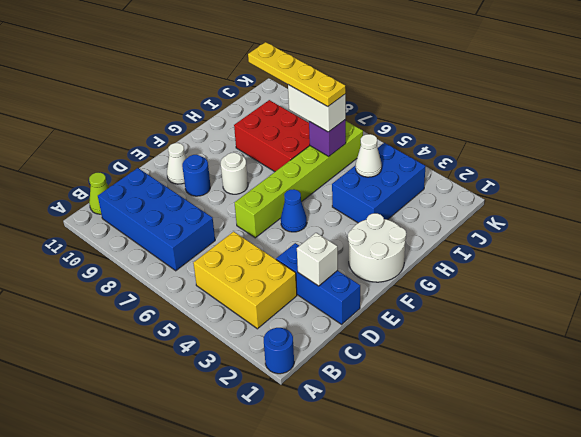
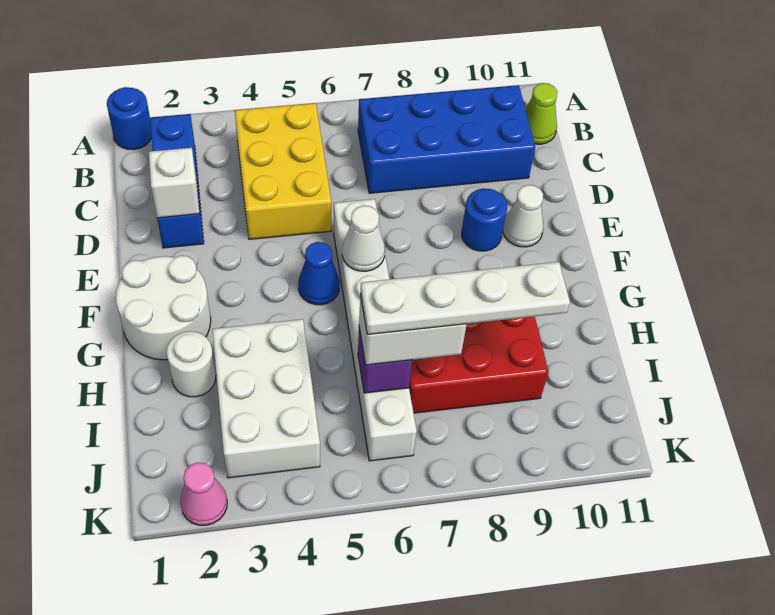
yellow brick B3:C5 level 1 -> yellow brick B4:D5 level 1
blue brick D1:D3 level 1 -> blue brick B2:D2 level 1
lime brick E6:J6 level 1 -> white brick E6:J6 level 1
white round brick F8 level 1 -> white round brick H2 level 1
blue brick H3:J4 level 1 -> white brick H3:J4 level 1
white cone I4 level 2 -> white cone F6 level 2
yellow plate I6:I9 level 4 -> white plate I6:I9 level 4
none -> pink cone K2 level 1

